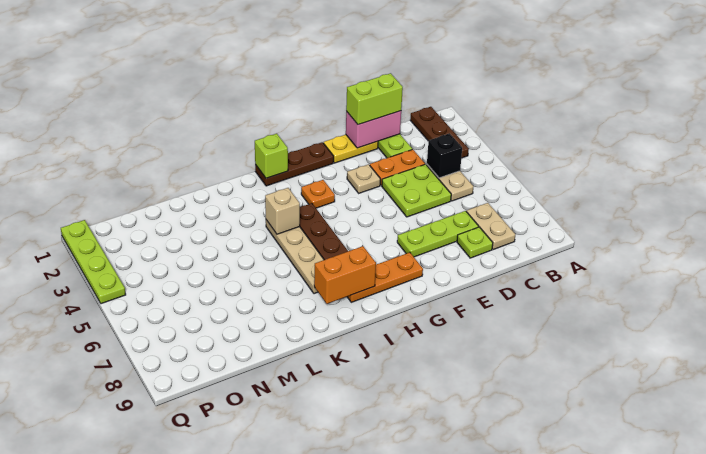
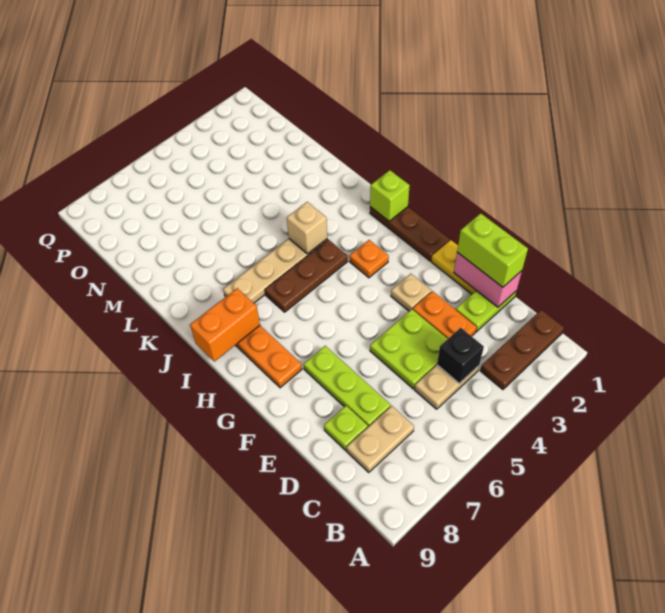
orange brick I8:J8 level 2 -> orange brick I8:I9 level 2
lime plate Q1:Q4 level 1 -> none

